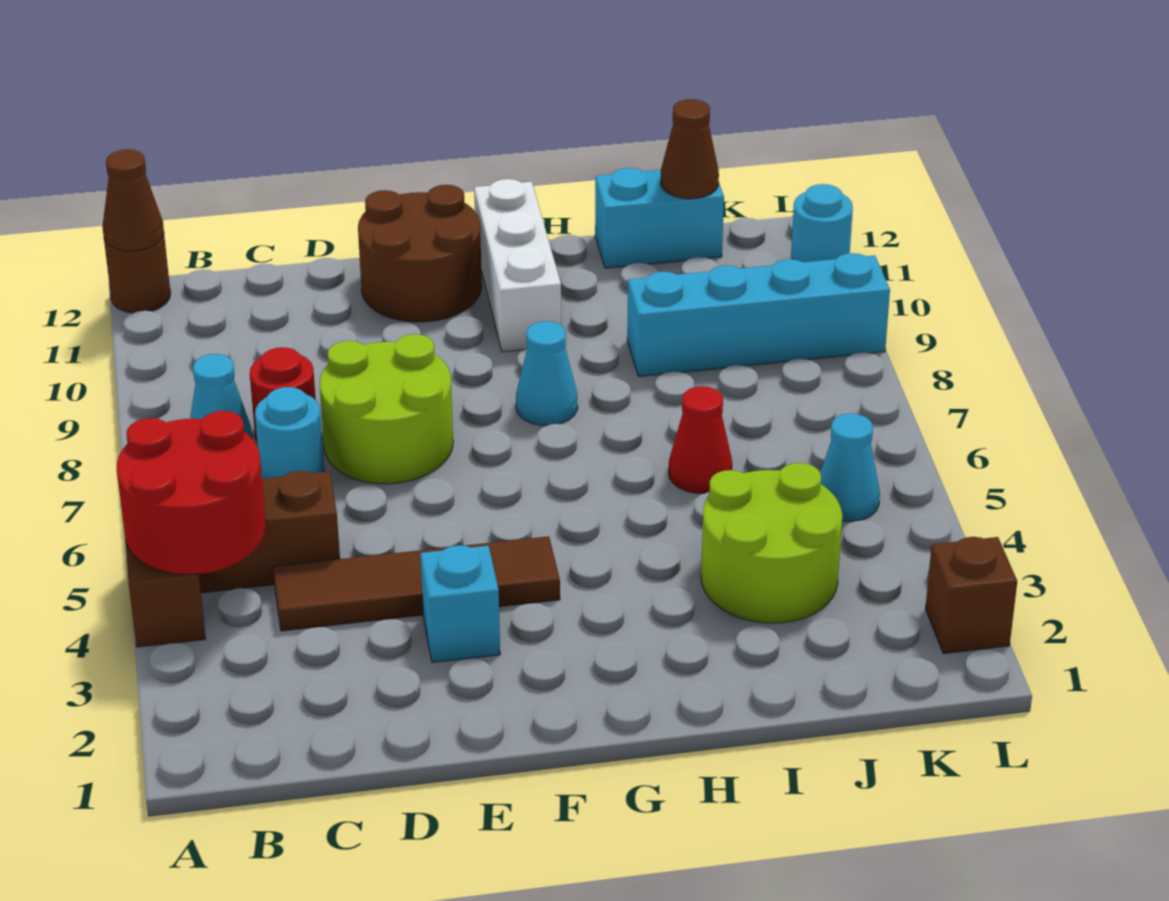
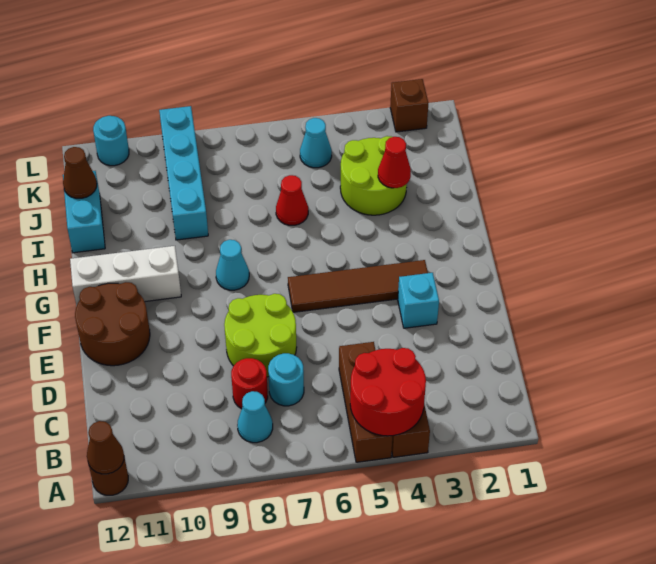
brown tile C4:F4 level 1 -> brown tile F3:F6 level 1
none -> red cone I3 level 2

